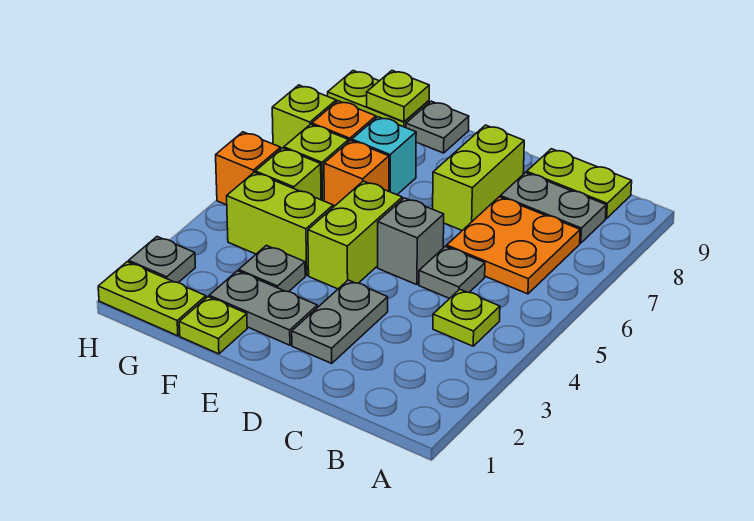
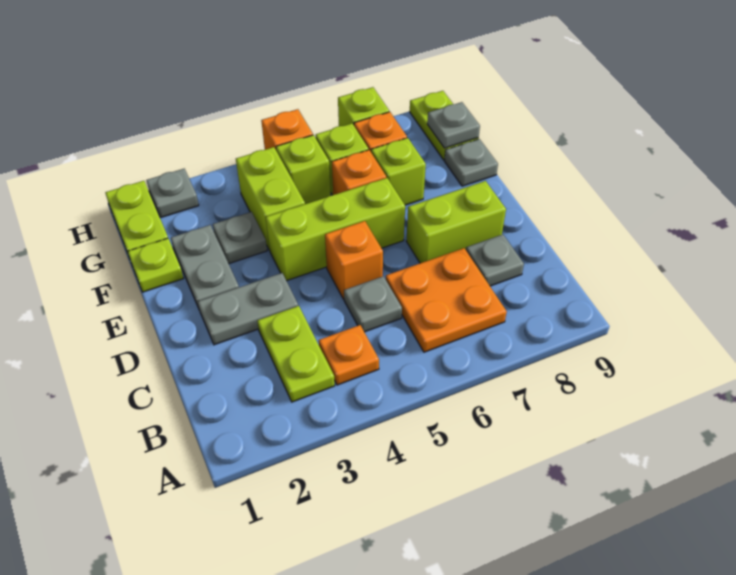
lime plate B4 level 1 -> orange plate B4 level 1
grey plate B8:C8 level 1 -> grey plate C8 level 1
lime plate B9:C9 level 1 -> lime plate B3:C3 level 1
grey brick D5 level 1 -> orange brick D5 level 1
lime brick E4:E5 level 1 -> lime brick E4:E6 level 1
cyan brick F7 level 1 -> lime brick F7 level 1
lime plate G9 level 2 -> grey plate G9 level 2

